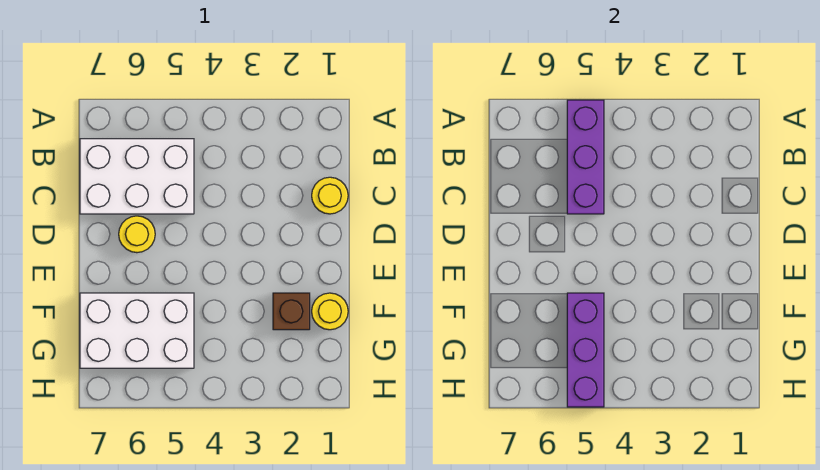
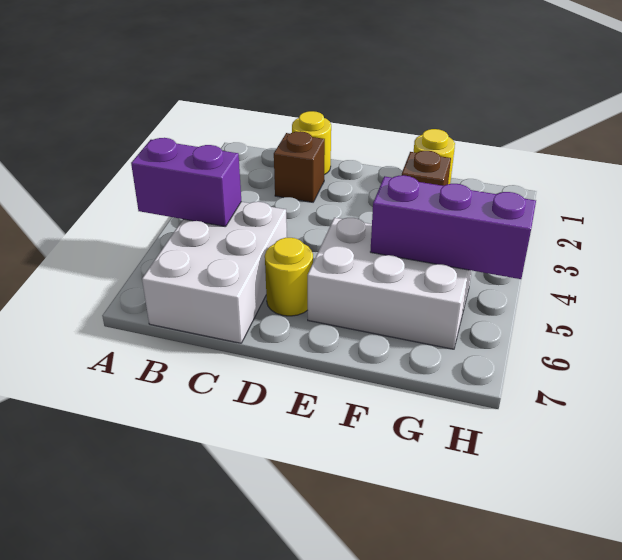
purple brick A5:C5 level 2 -> purple brick A5:B5 level 2
none -> brown brick C2 level 1
white brick F5:G7 level 1 -> white brick E5:G6 level 1

